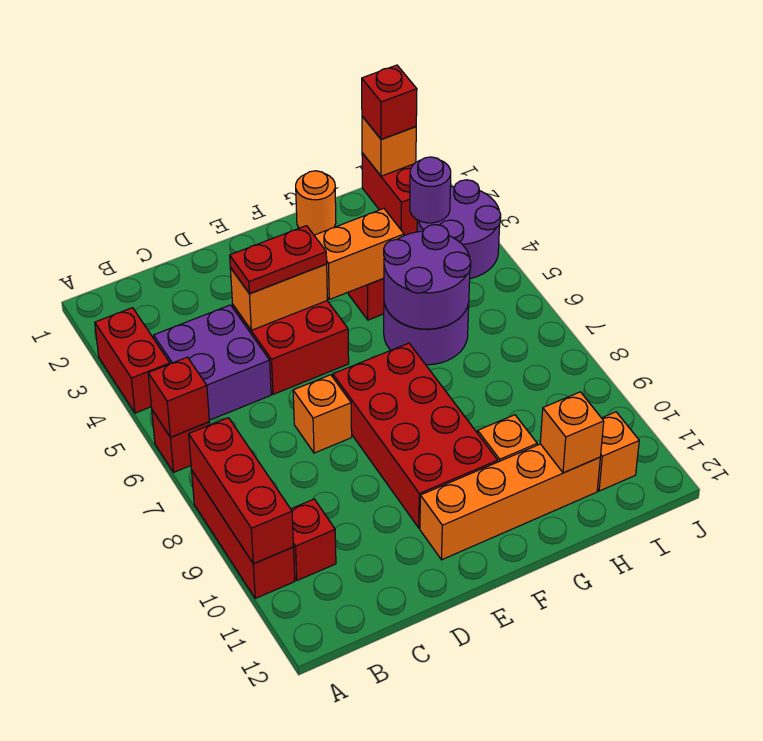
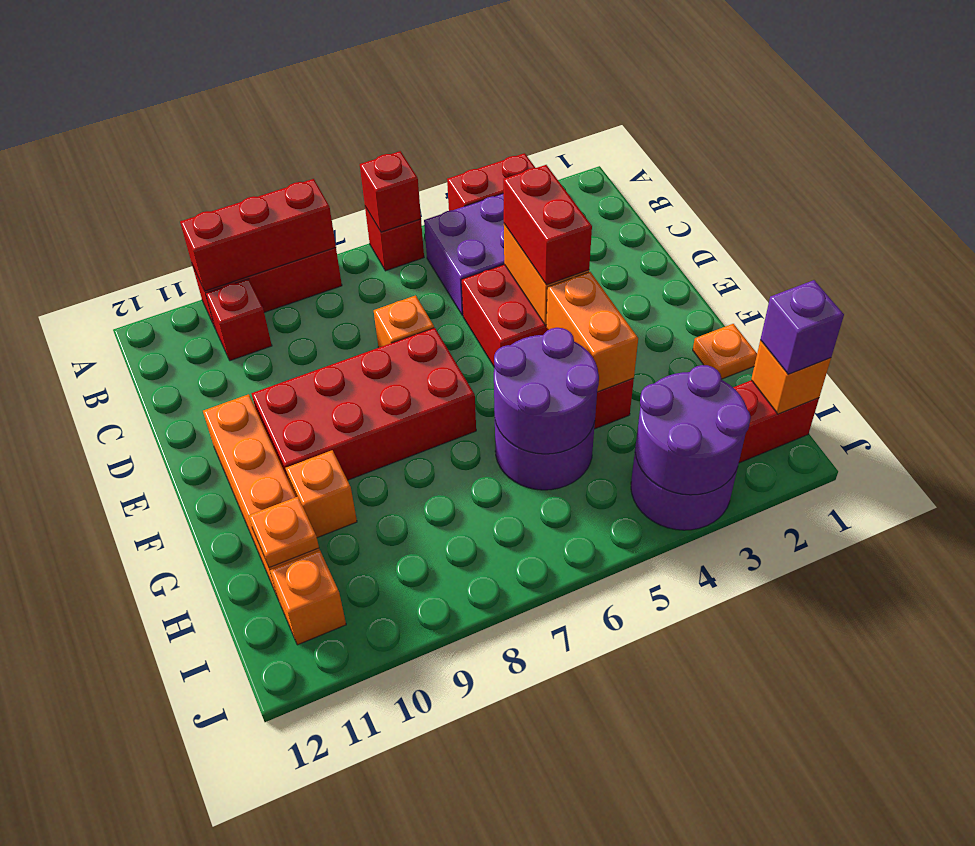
red plate D4:E4 level 3 -> red brick D4:E4 level 3
orange round brick G1 level 1 -> orange plate G1 level 1
orange brick H11 level 2 -> orange plate H11 level 2
red brick I1 level 3 -> purple brick I1 level 3
purple round brick I3 level 2 -> purple round brick I3:J4 level 2

